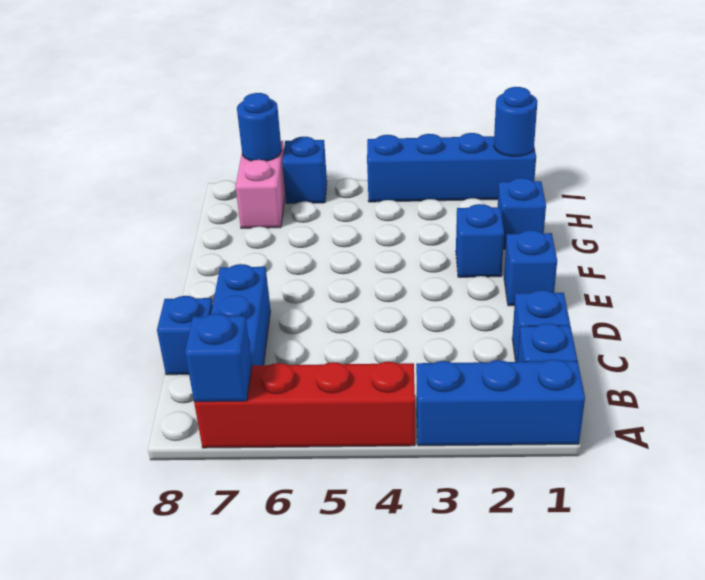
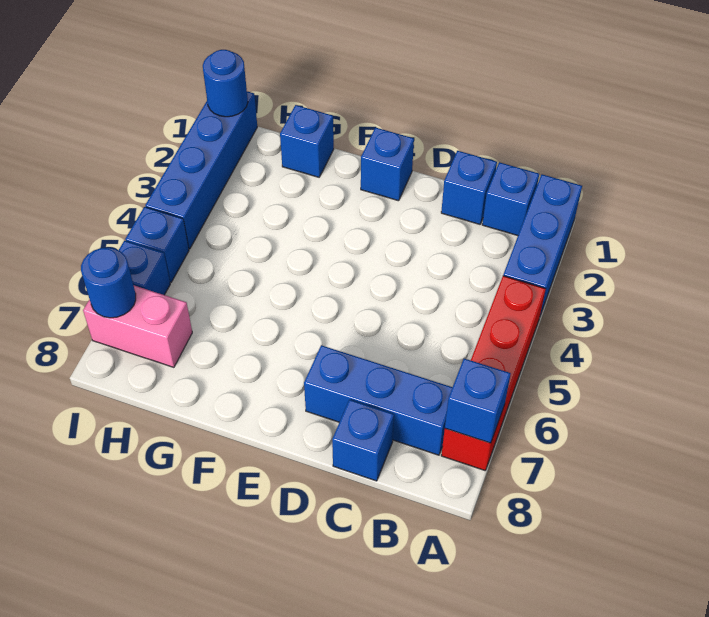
blue brick F2 level 1 -> blue brick I5 level 1

